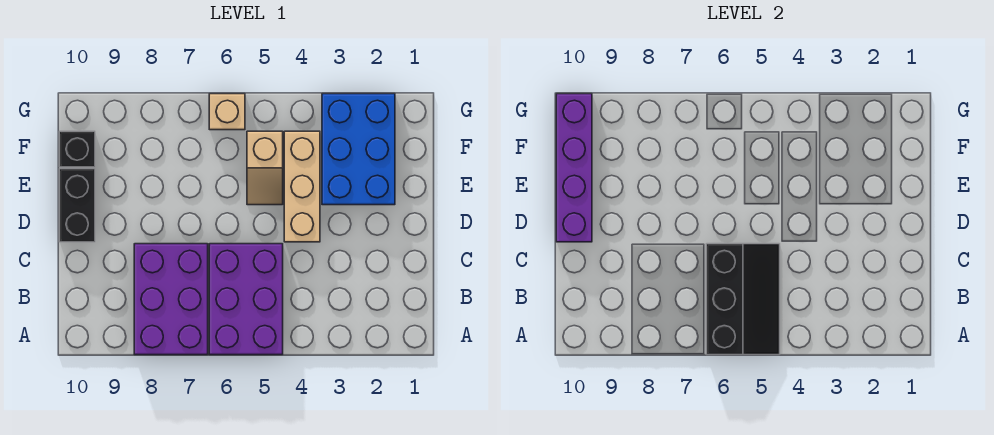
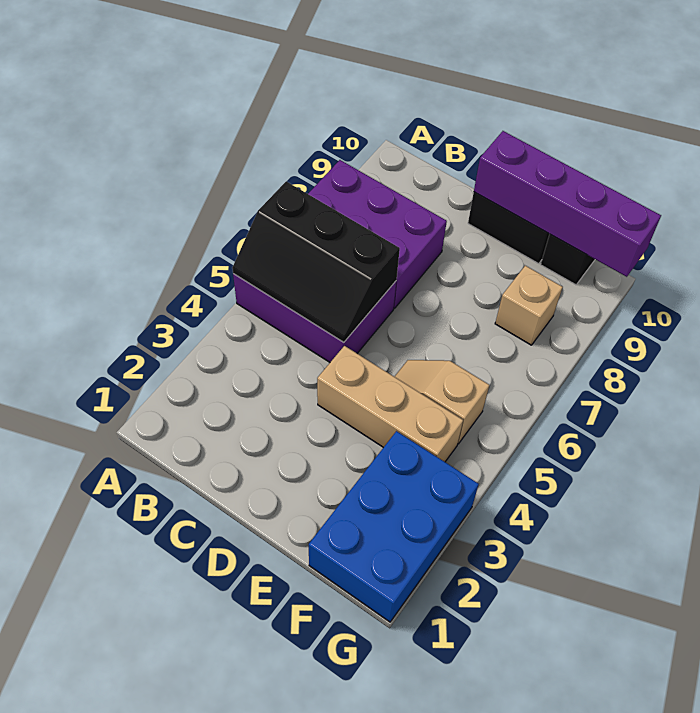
blue brick E2:G3 level 1 -> blue brick F1:G3 level 1
tan brick G6 level 1 -> tan brick F8 level 1

